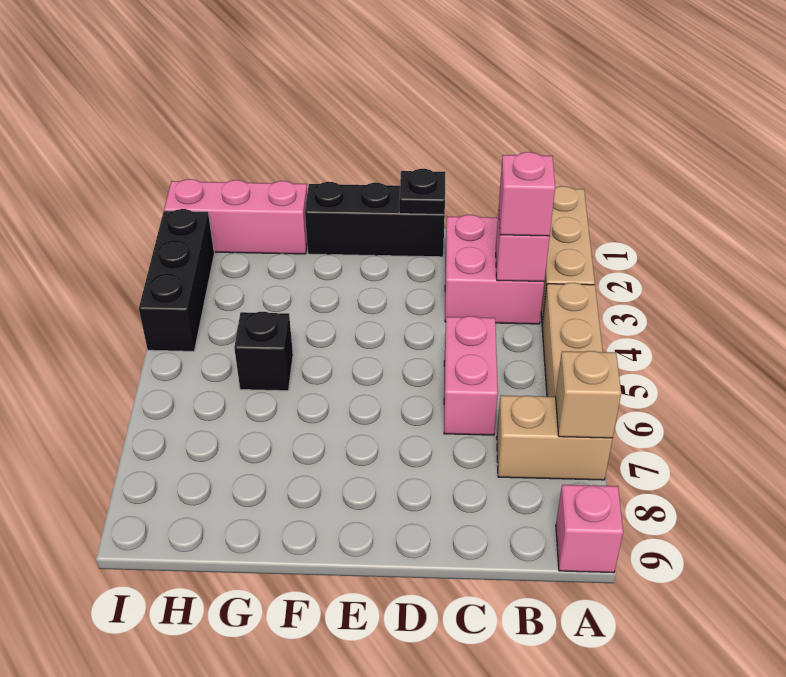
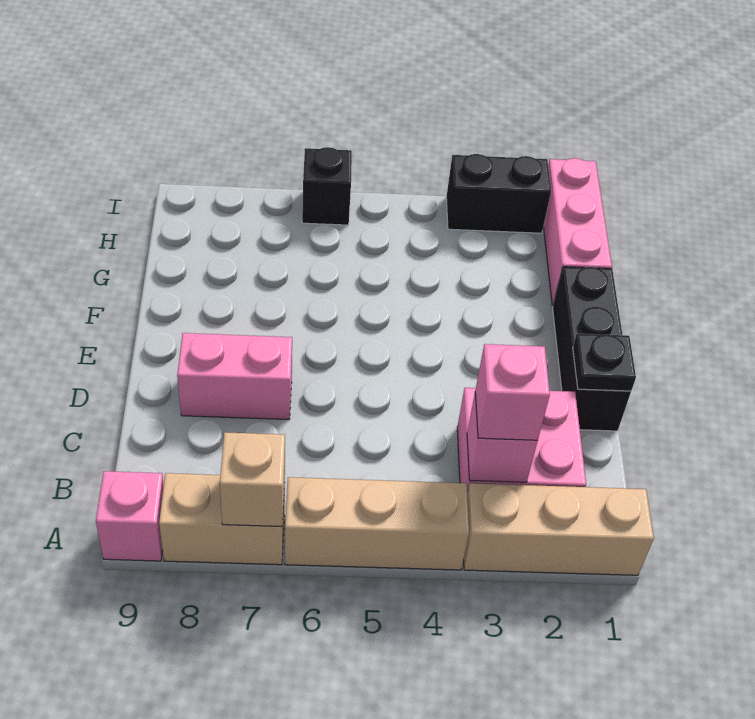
tan brick A7:B7 level 1 -> tan brick A7:A8 level 1
pink brick C5:C6 level 1 -> pink brick D7:D8 level 1
black brick G5 level 1 -> black brick I6 level 1
black brick I2:I4 level 1 -> black brick I2:I3 level 1

